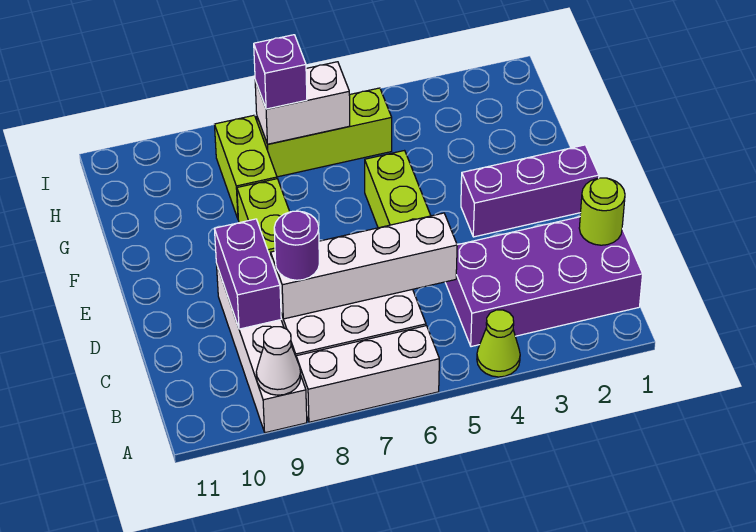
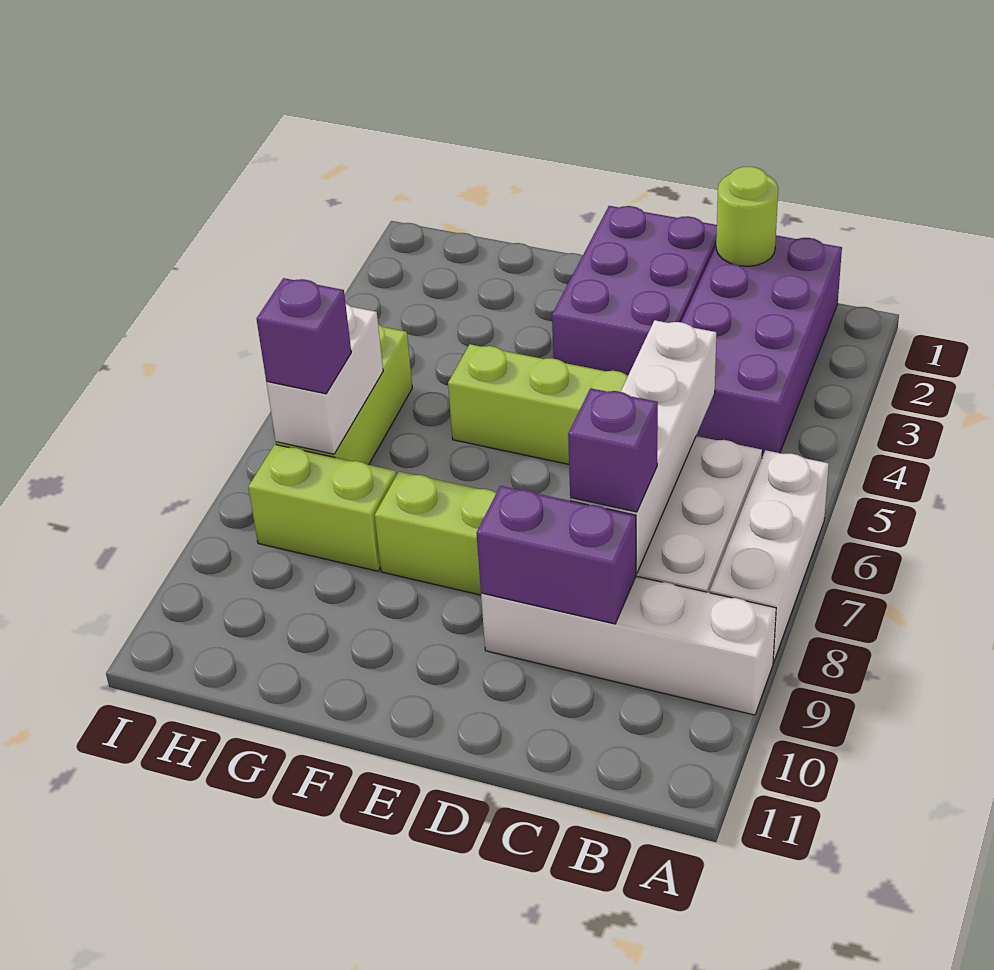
lime cone A4 level 1 -> none
white cone A9 level 2 -> none
purple round brick C8 level 3 -> purple brick C8 level 3
purple brick E1:E3 level 1 -> purple brick D1:E3 level 1

